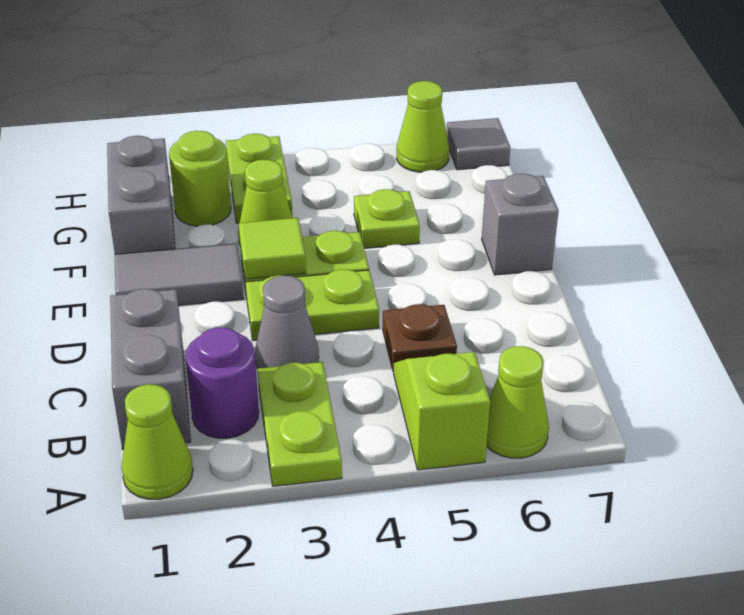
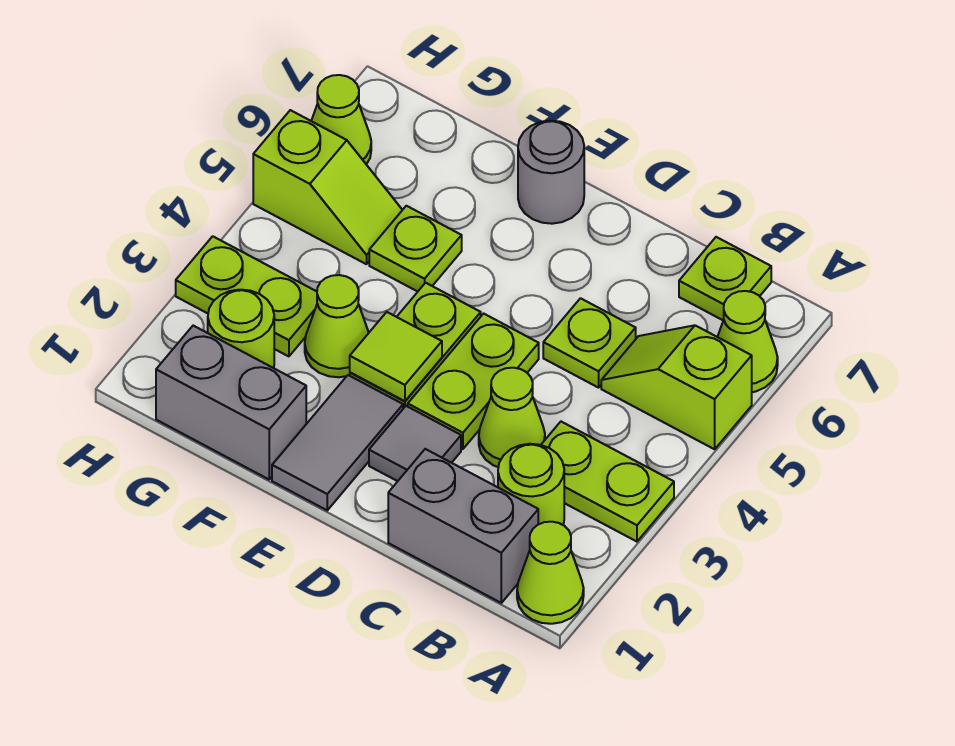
purple round brick B2 level 1 -> lime round brick B2 level 1
none -> lime plate B7 level 1
grey cone C3 level 1 -> lime cone C3 level 1
brown plate C5 level 1 -> lime plate C5 level 1
grey brick E7 level 1 -> grey round brick E7 level 1
none -> lime slope G5:H5 level 1 top H
grey tile H7 level 1 -> grey tile D2 level 1

